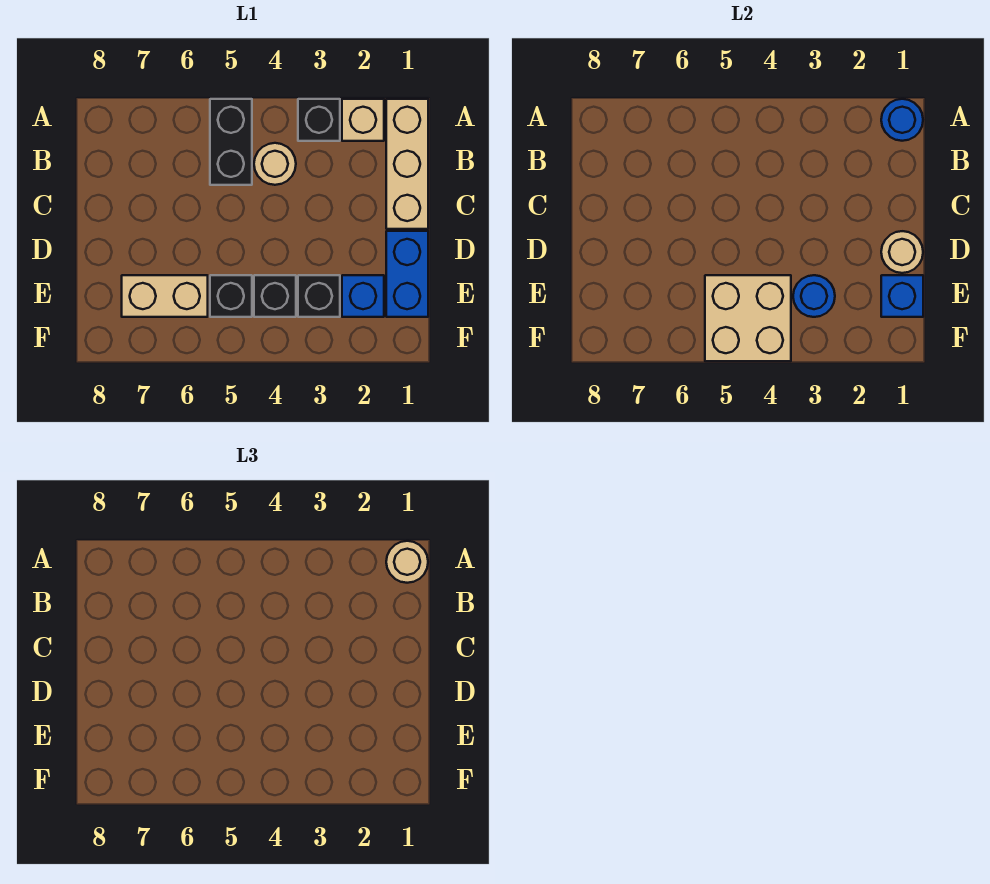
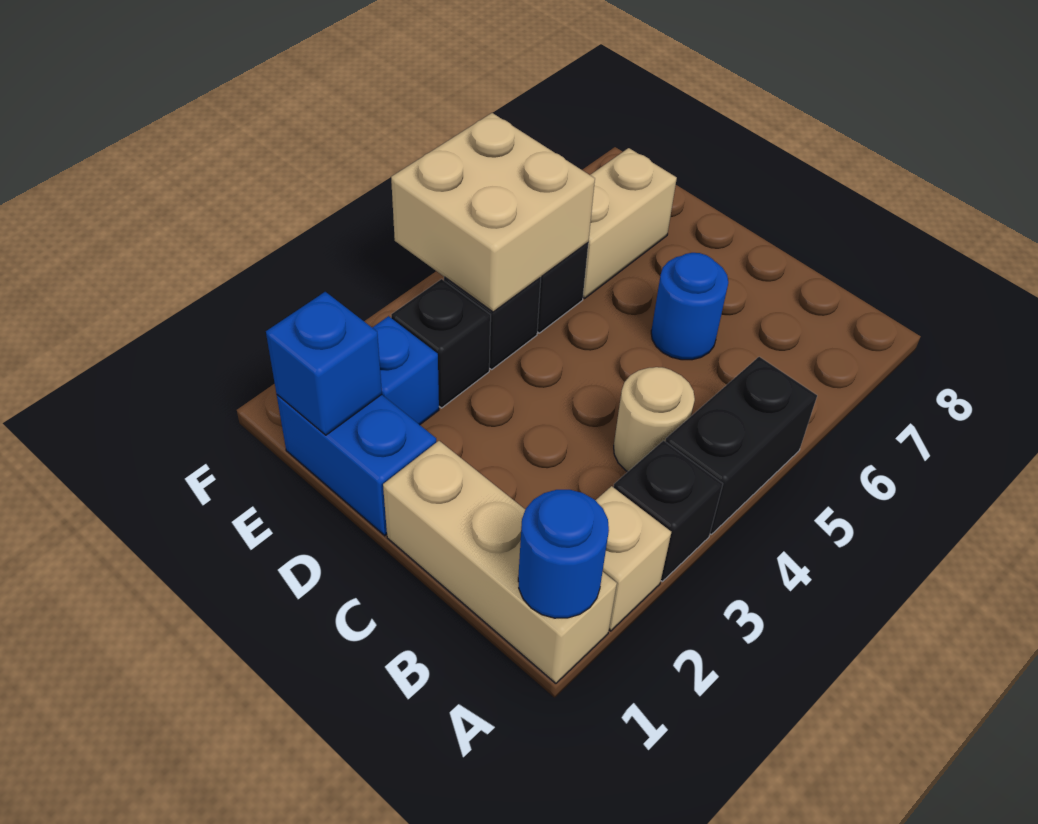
tan round brick A1 level 3 -> none
black brick A5:B5 level 1 -> black brick A4:A5 level 1
tan round brick D1 level 2 -> none
blue round brick E3 level 2 -> blue round brick C6 level 1

